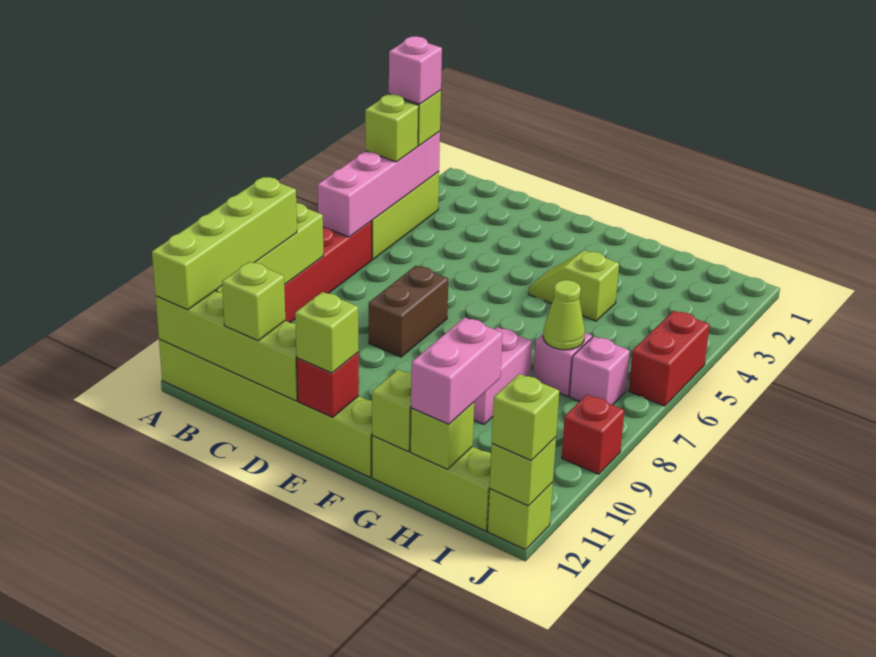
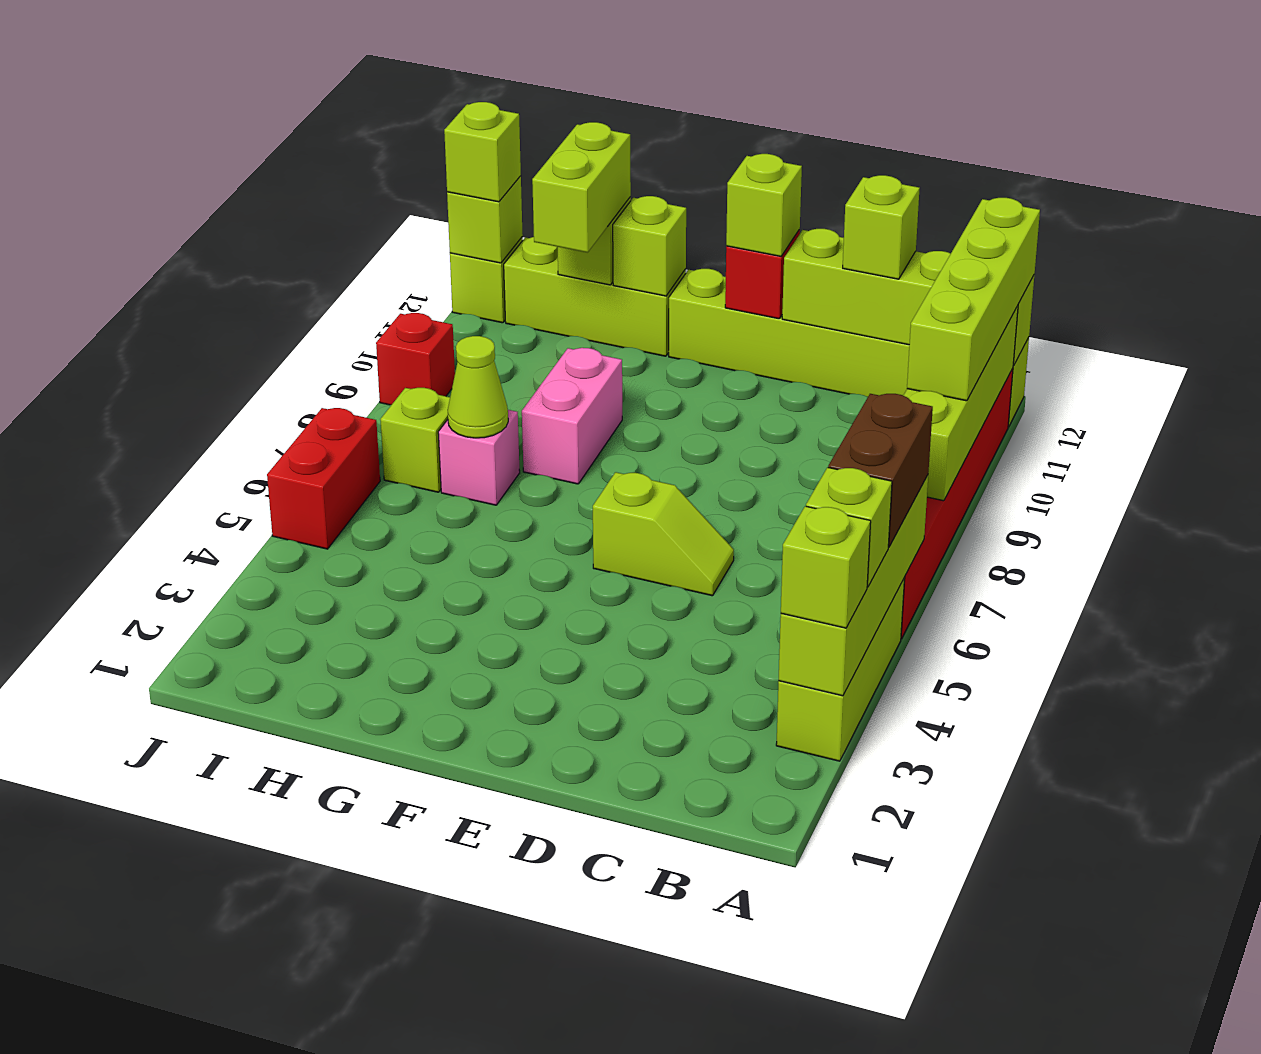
pink brick A3:A6 level 2 -> lime brick A3:A6 level 2
pink brick A3 level 4 -> none
brown brick D7:D8 level 1 -> brown brick A5:A6 level 3
lime slope F4:G4 level 1 top G -> lime slope D6:E6 level 1 top E
pink brick H11:H12 level 3 -> lime brick H11:H12 level 3
pink brick I7 level 1 -> lime brick I7 level 1

